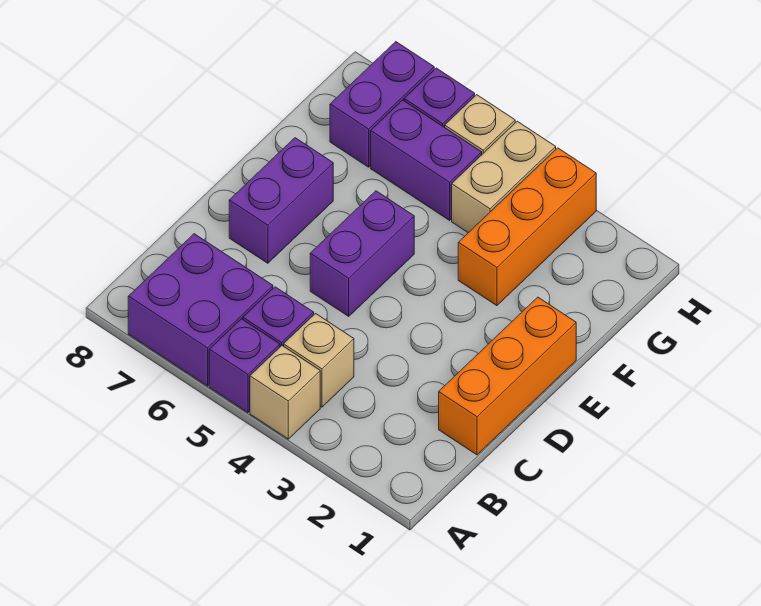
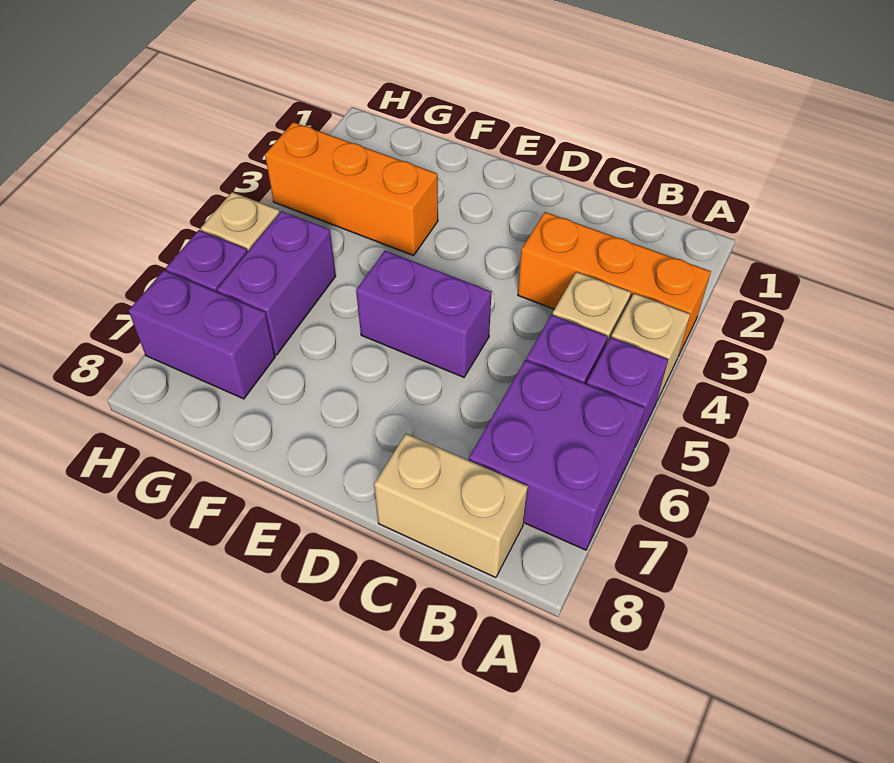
orange brick C1:E1 level 1 -> orange brick A3:C3 level 1
purple brick D7:E7 level 1 -> none
tan brick G4:H4 level 1 -> tan brick B8:C8 level 1

